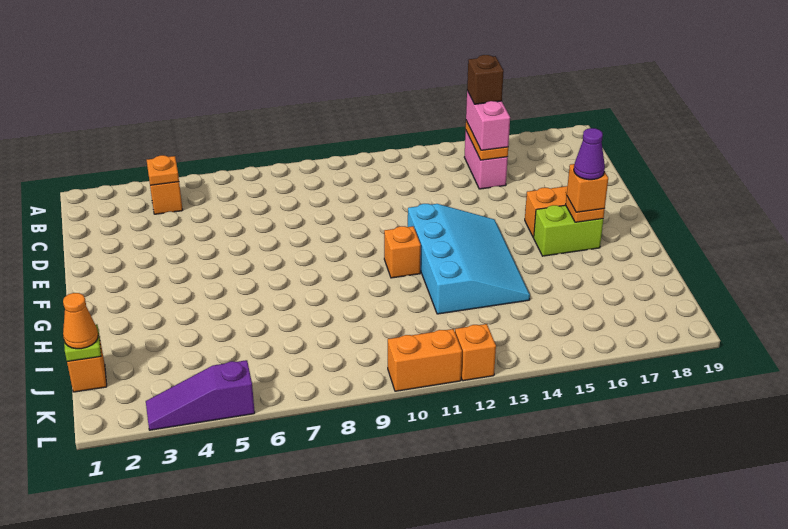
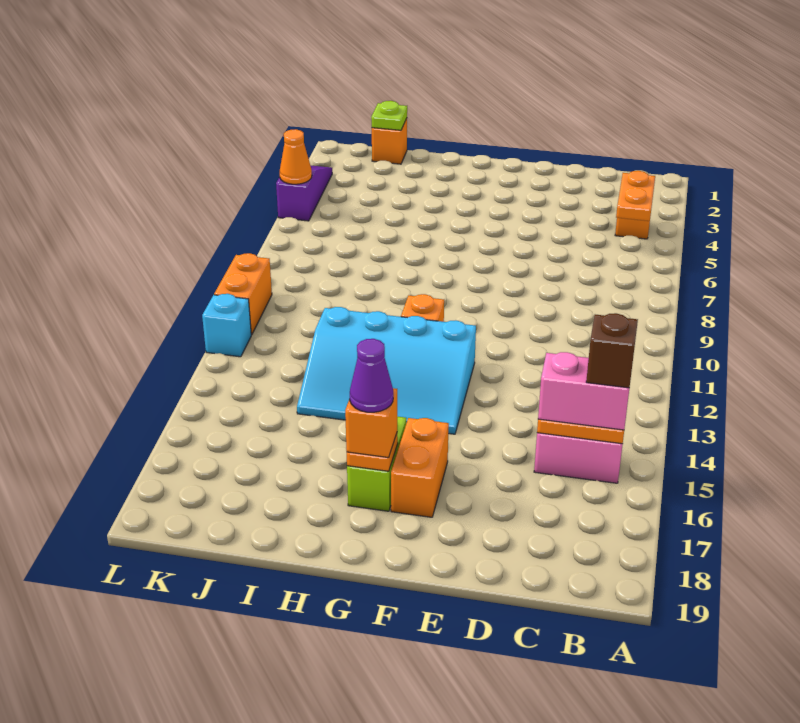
orange plate B4 level 2 -> orange plate B4:B5 level 2
orange cone J1 level 3 -> orange cone L5 level 2
orange brick L12 level 1 -> cyan brick L12 level 1

